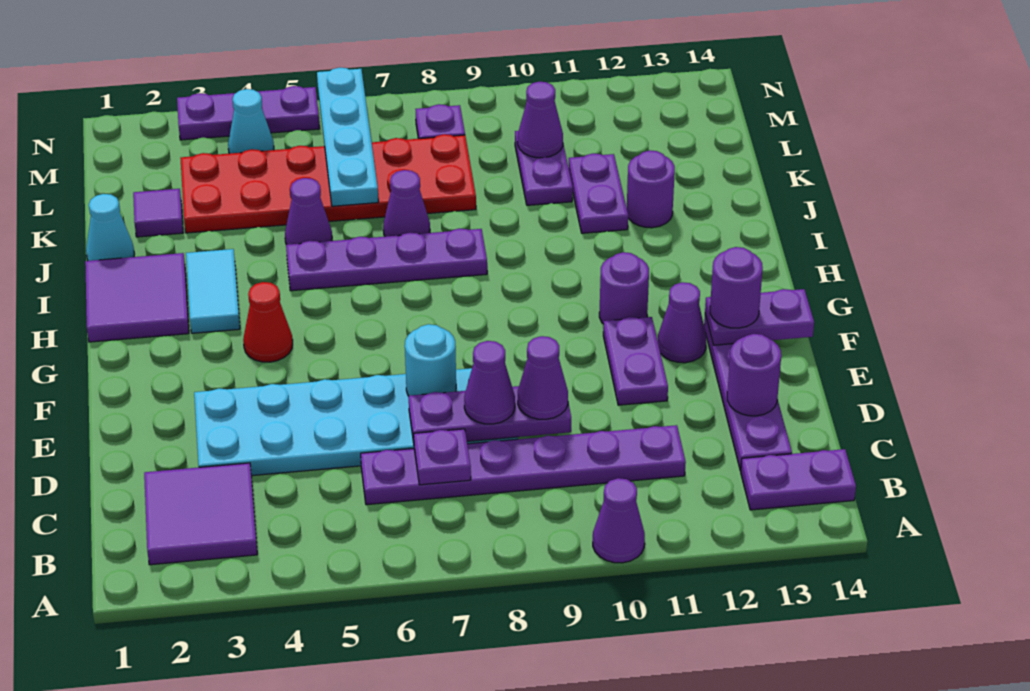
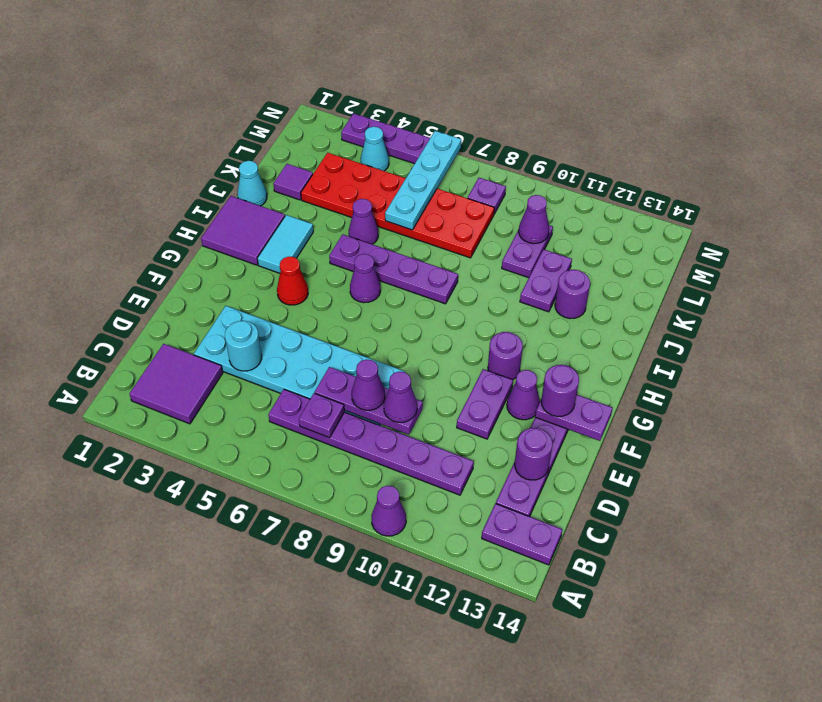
cyan round brick E7 level 2 -> cyan round brick D4 level 2
purple cone J7 level 1 -> purple cone H6 level 1

